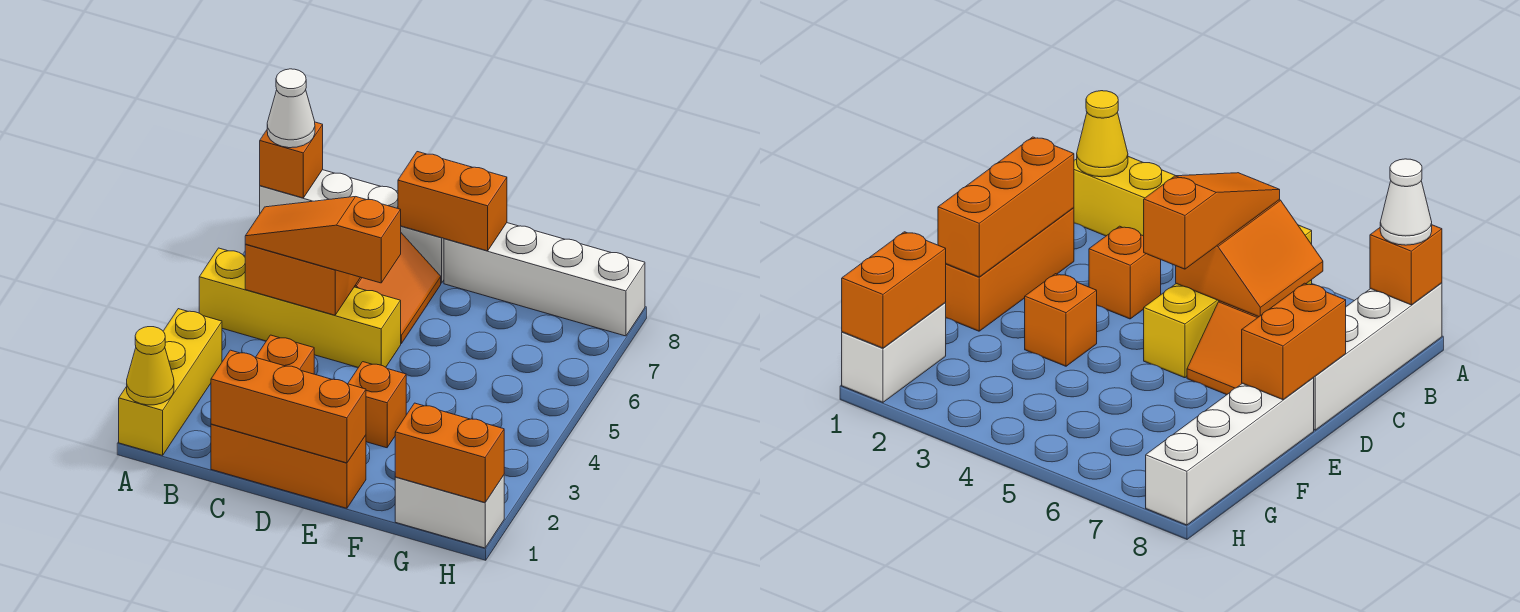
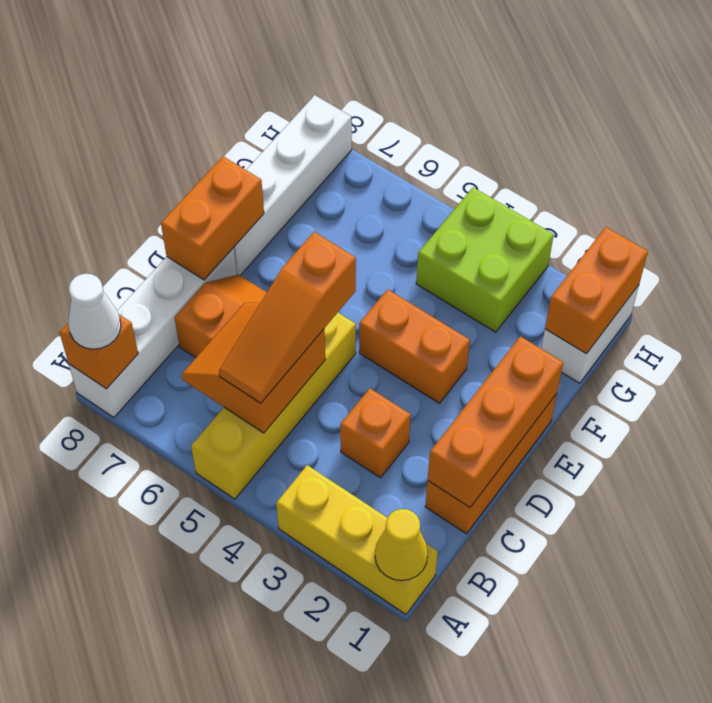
orange brick E3 level 1 -> orange brick E3:E4 level 1
none -> lime brick G3:H4 level 1

